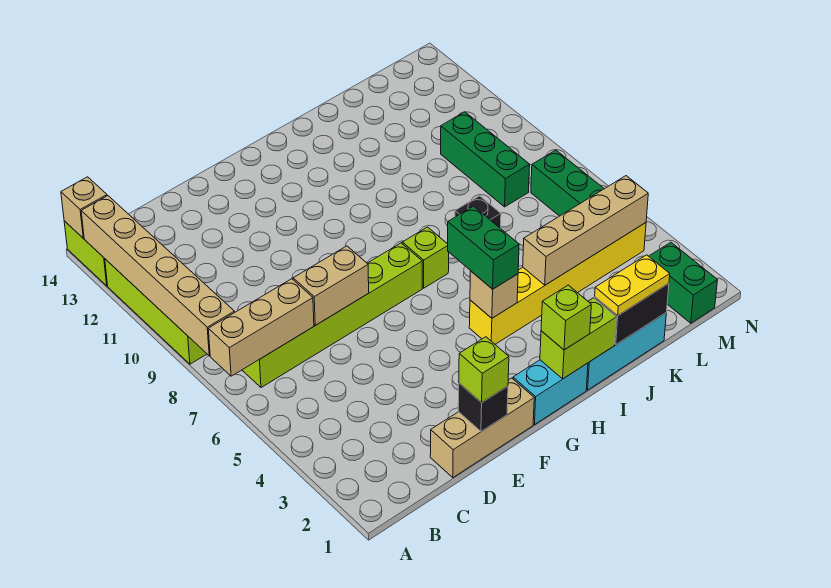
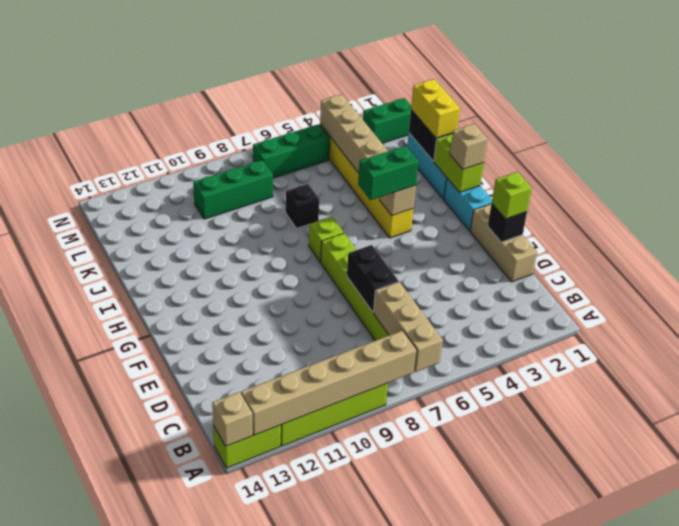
tan brick D7:E7 level 2 -> black brick D7:E7 level 2
lime brick H1 level 3 -> tan brick H1 level 3
yellow plate J1:K1 level 3 -> yellow brick J1:K1 level 3

